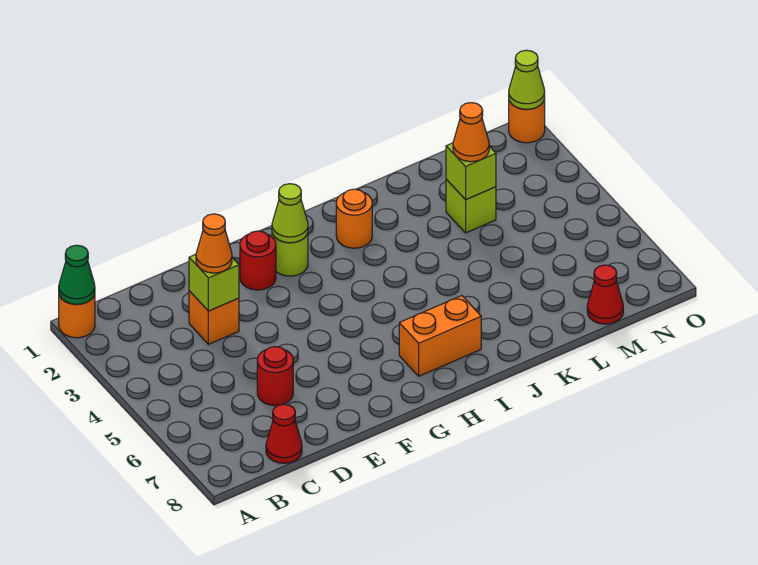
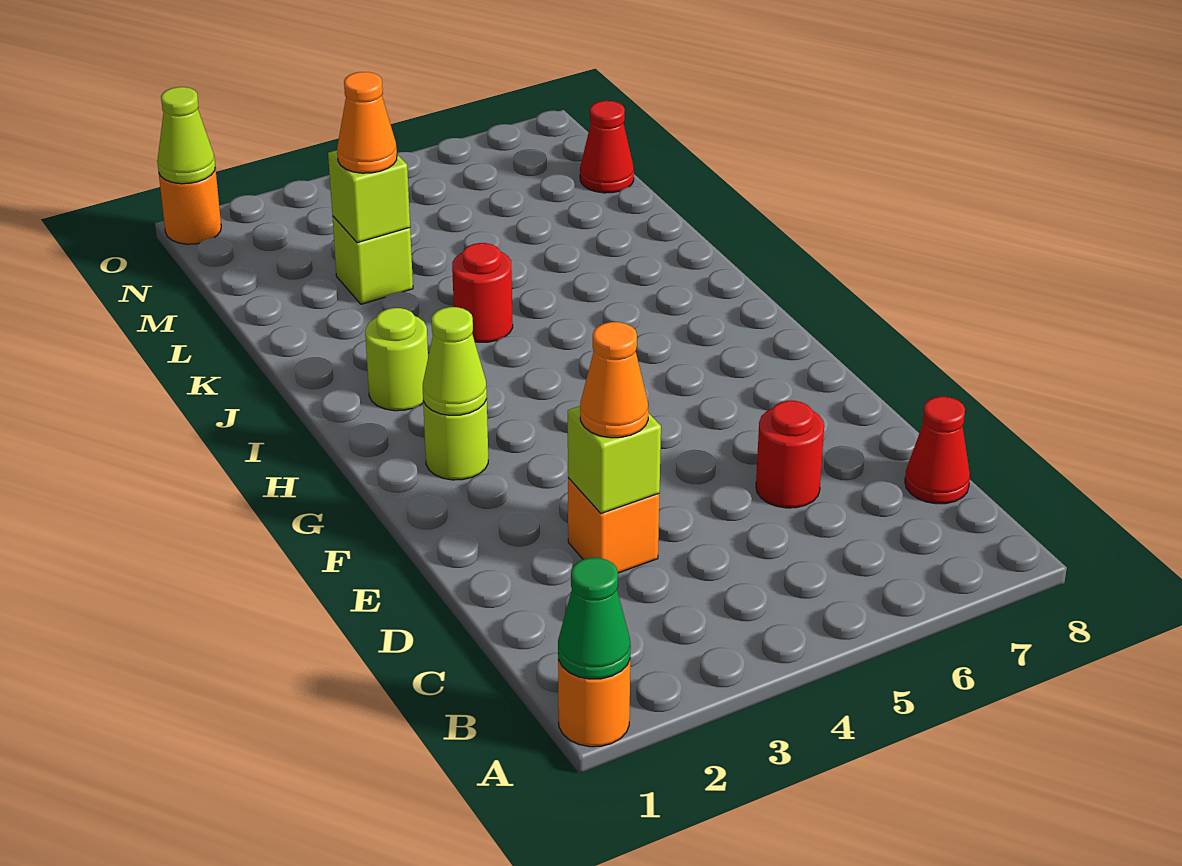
red round brick F2 level 1 -> red round brick J4 level 1
orange brick H7:I7 level 1 -> none
orange round brick I2 level 1 -> lime round brick I2 level 1

